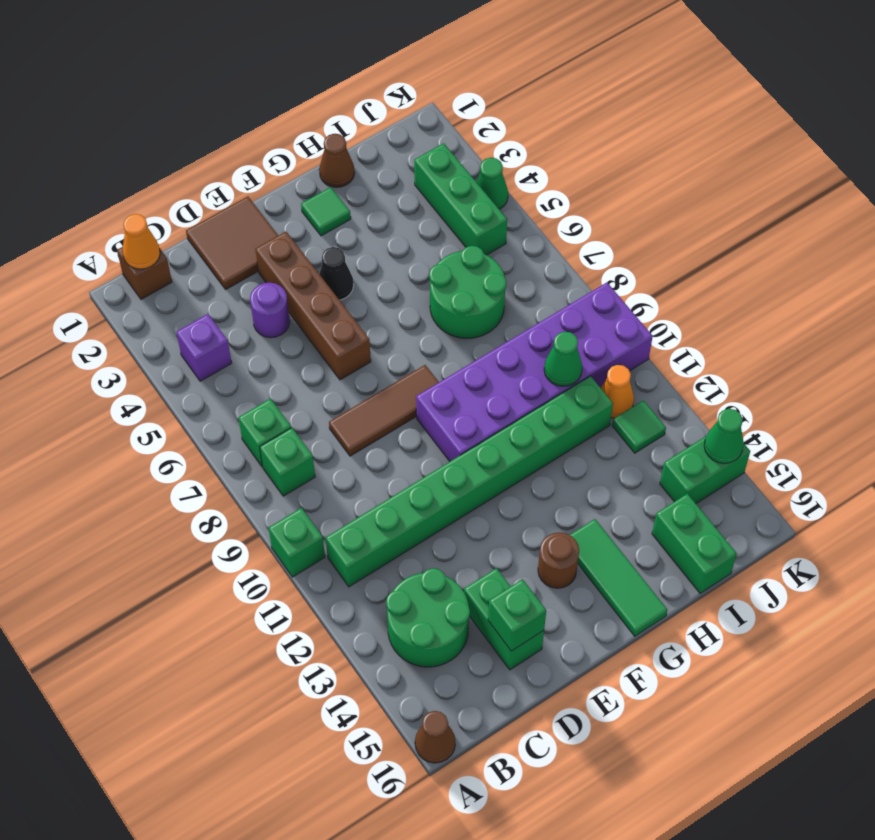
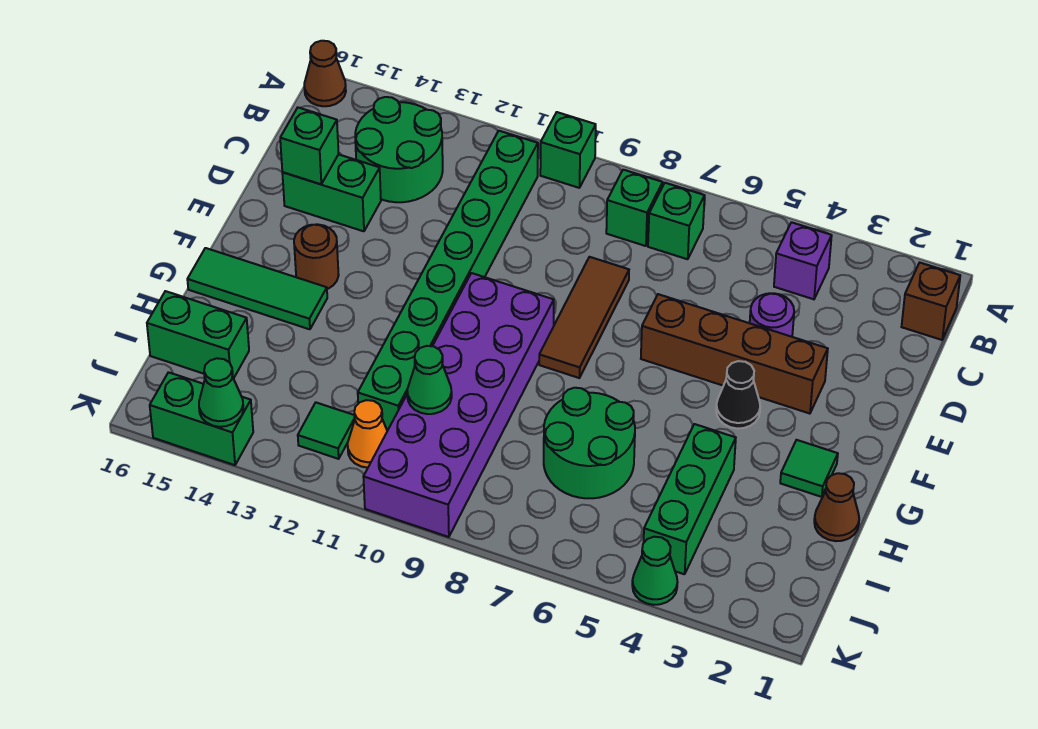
orange cone B1 level 2 -> none
brown tile D1:E2 level 1 -> none
green brick J3:J5 level 1 -> green brick H4:J4 level 1
green brick J14:K14 level 1 -> green brick K14:K15 level 1

